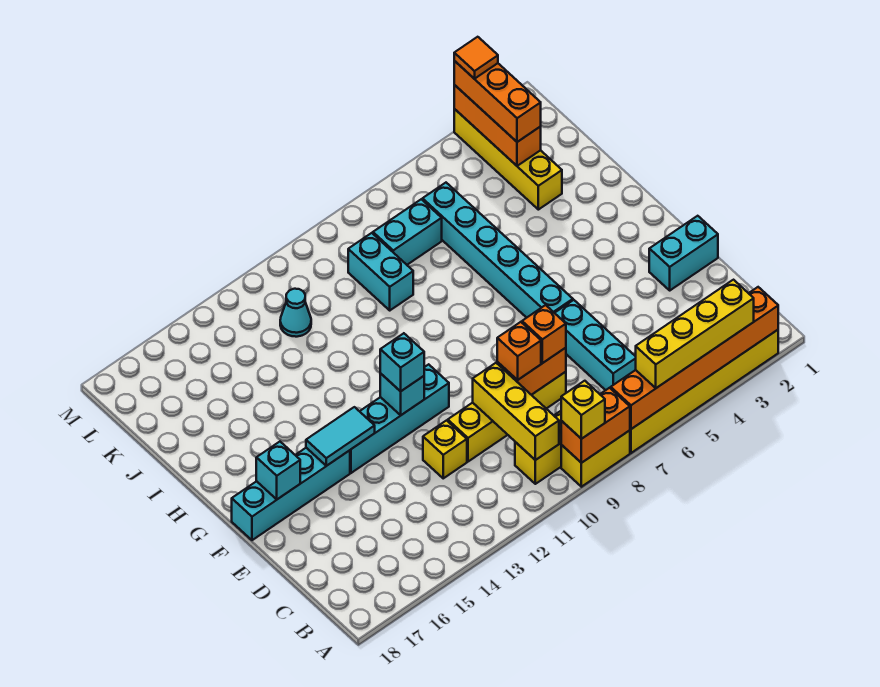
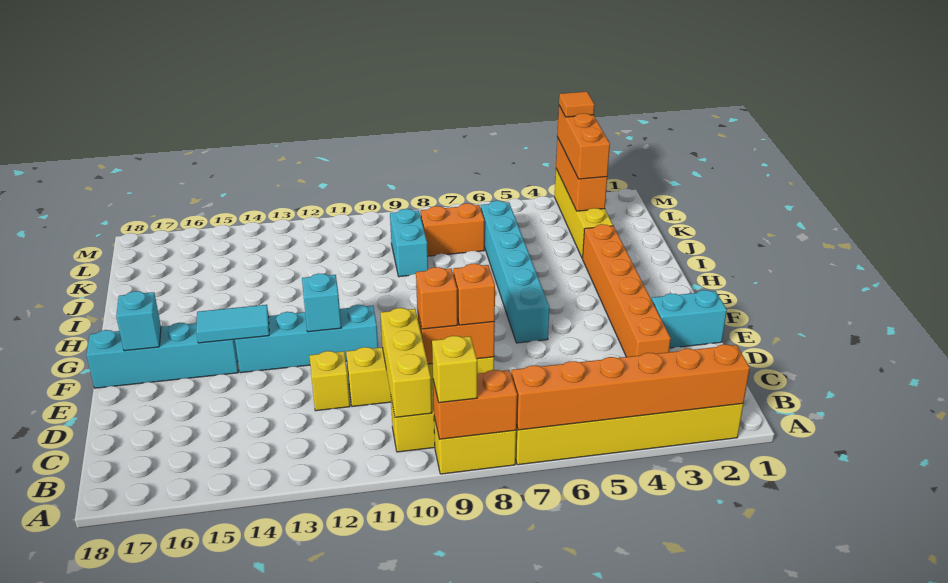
yellow brick A3:A6 level 3 -> none
cyan brick C6:E6 level 1 -> none
none -> orange brick D3:I3 level 1
cyan brick F12 level 3 -> none
cyan brick K7:K8 level 1 -> orange brick K7:K8 level 1
cyan cone K12 level 1 -> none

